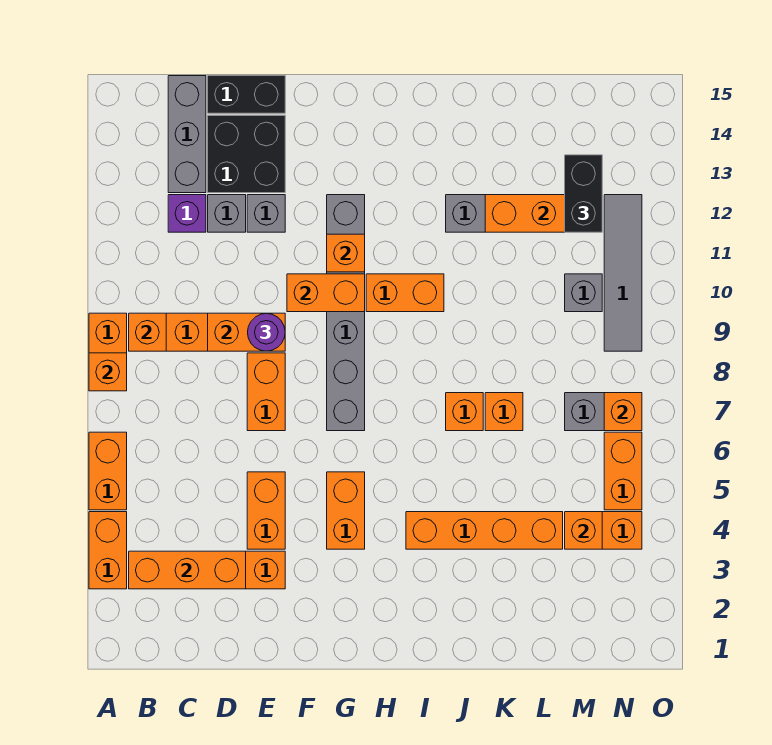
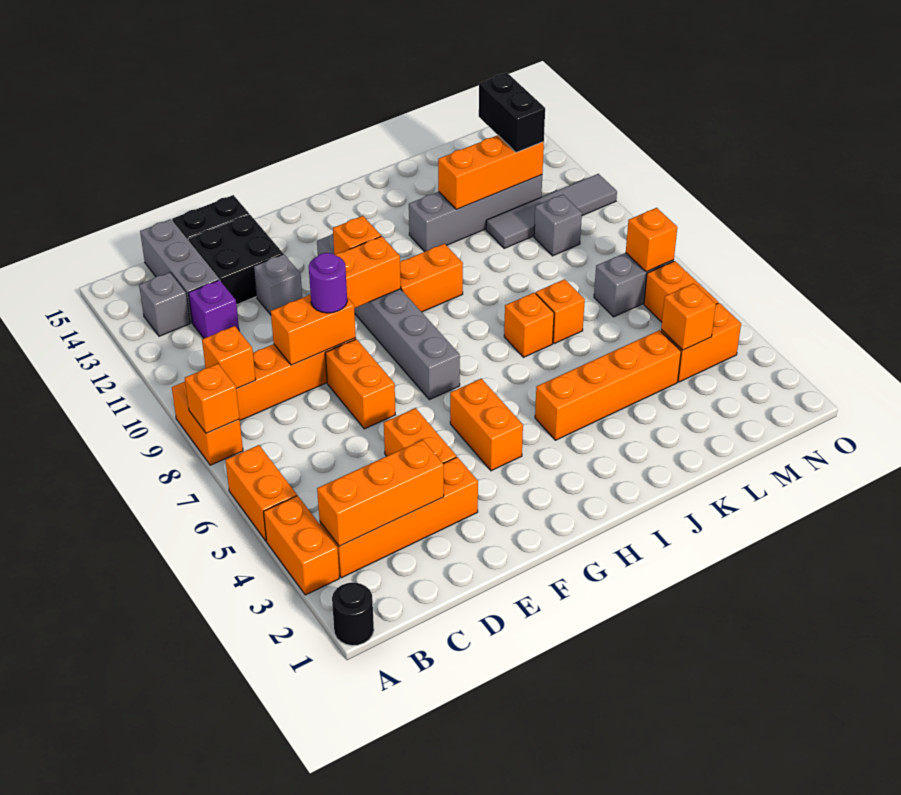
none -> black round brick A1 level 1
grey brick D12 level 1 -> grey brick B13 level 1
grey tile N9:N12 level 1 -> grey tile L11:O11 level 1

